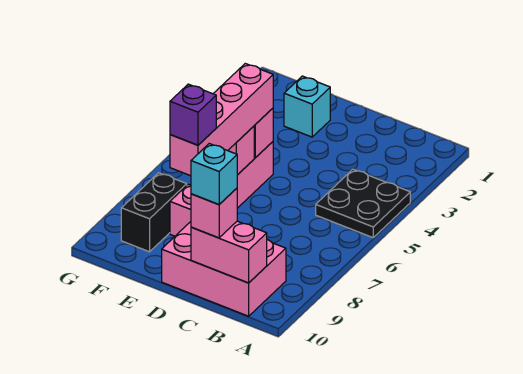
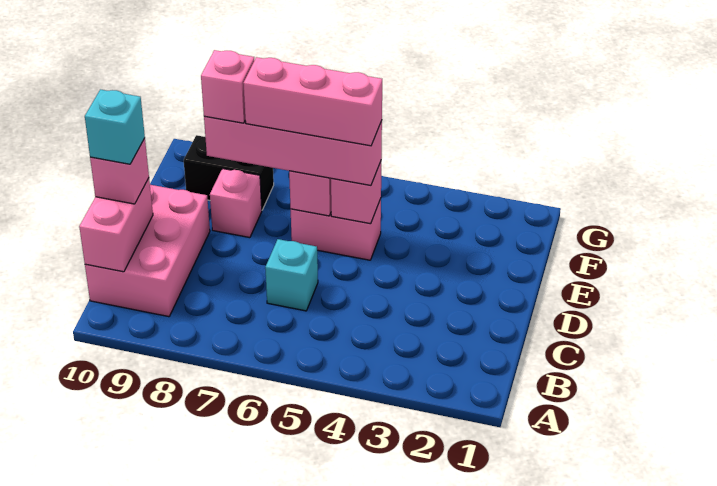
black plate A4:B5 level 1 -> none
cyan brick E2 level 1 -> cyan brick C6 level 1
none -> pink brick E5:E7 level 4
purple brick E8 level 4 -> pink brick E8 level 4

